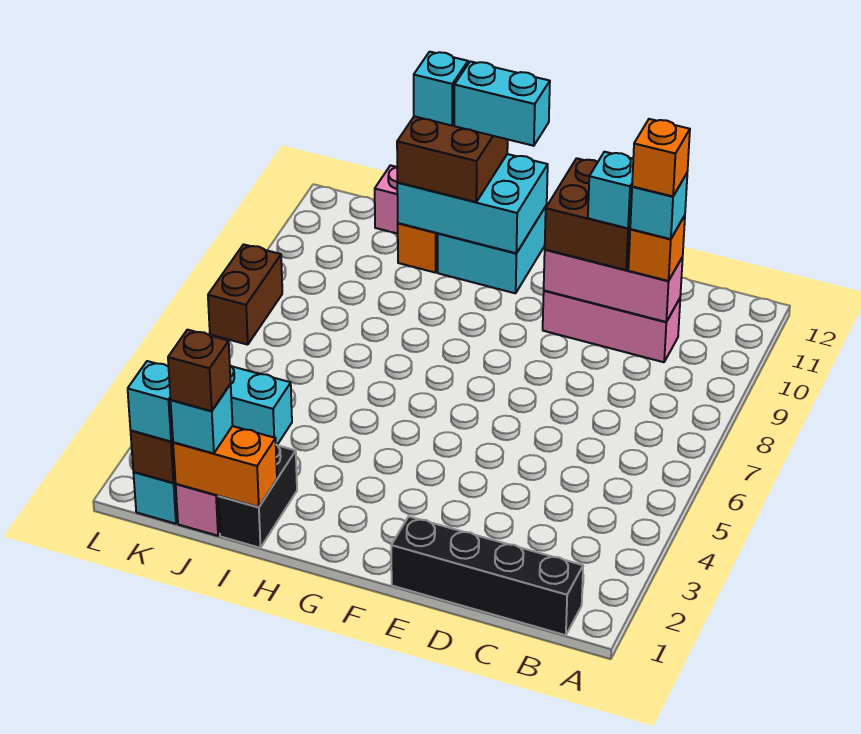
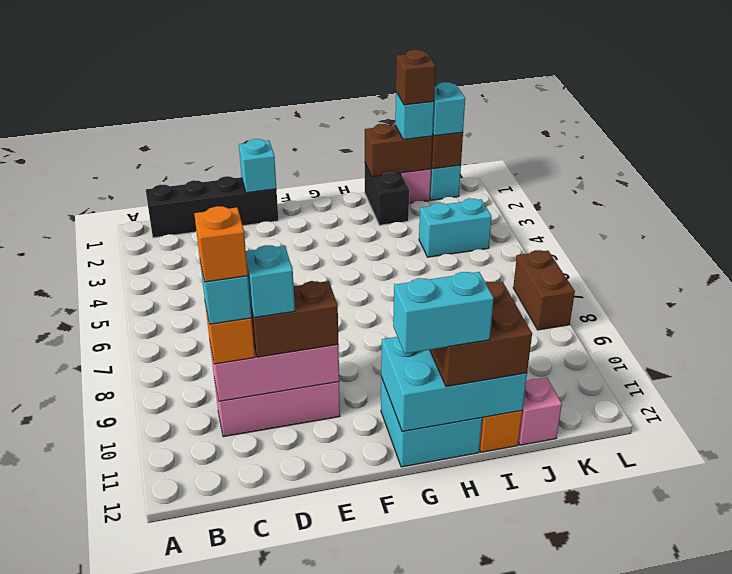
brown brick D10:E11 level 3 -> brown brick D10:E10 level 3
orange brick I1:J1 level 2 -> brown brick I1:J1 level 2
cyan brick I12 level 4 -> cyan brick E1 level 2

